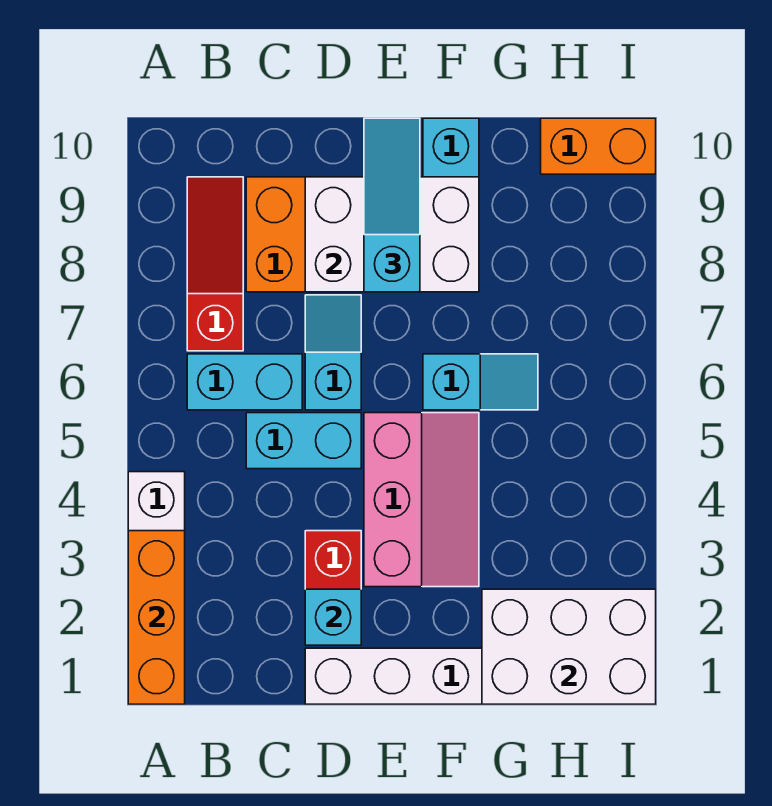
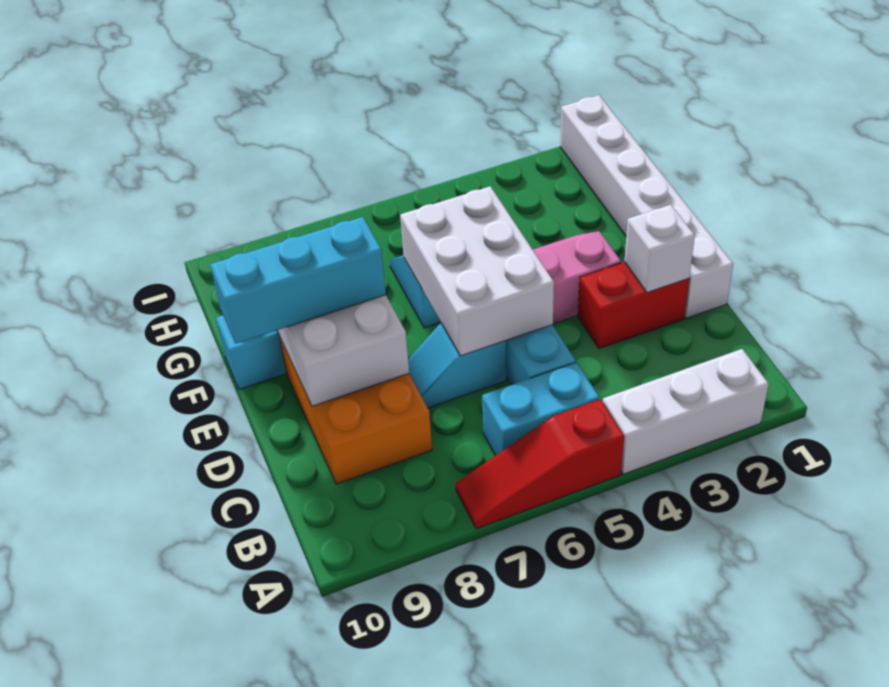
orange brick A1:A3 level 2 -> none
cyan brick B6:C6 level 1 -> cyan brick B5:B6 level 1
red slope B7:B9 level 1 top 7 -> red slope A5:A7 level 1 top 5
cyan brick D2 level 2 -> white brick D2 level 2
cyan slope E8:E10 level 3 top 8 -> cyan brick E8:E10 level 3
white brick G1:I2 level 2 -> white brick D5:F6 level 2
orange brick H10:I10 level 1 -> none

